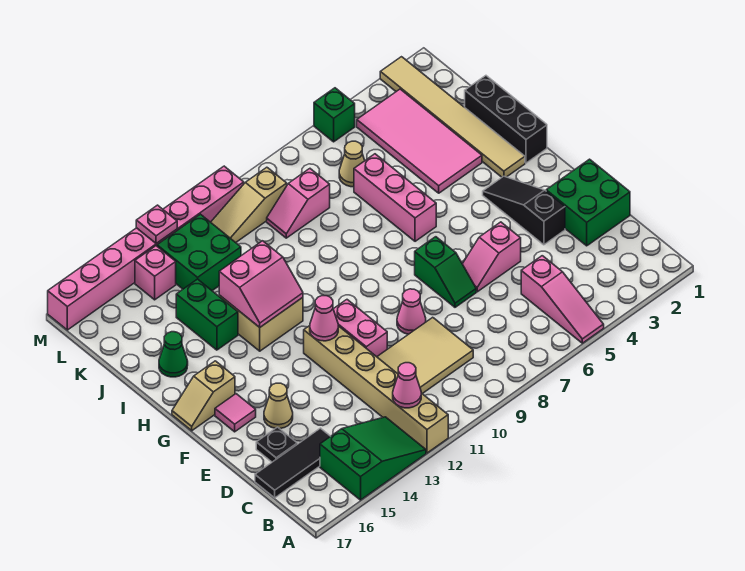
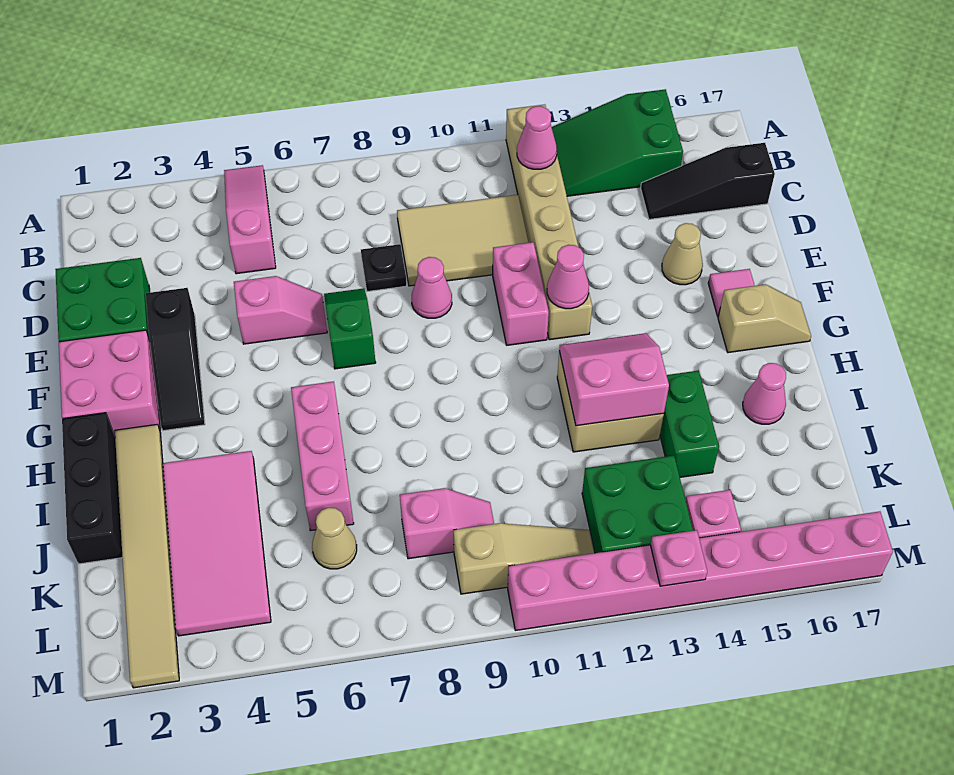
black tile C15:C17 level 1 -> black slope C15:C17 level 1 top 17
black plate D16 level 1 -> black plate D8 level 1
none -> pink brick F1:G2 level 1
green cone I16 level 1 -> pink cone I16 level 1
green brick M5 level 1 -> none

